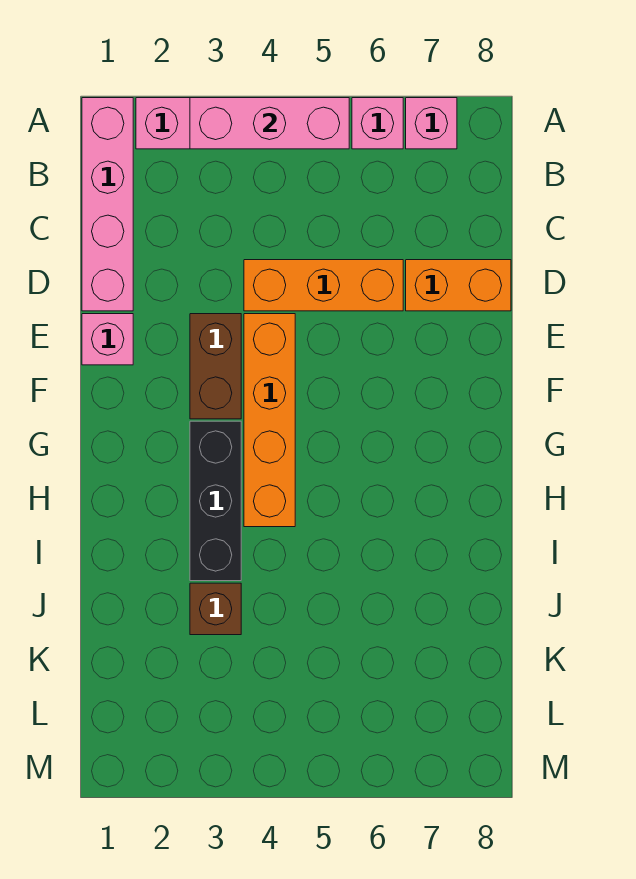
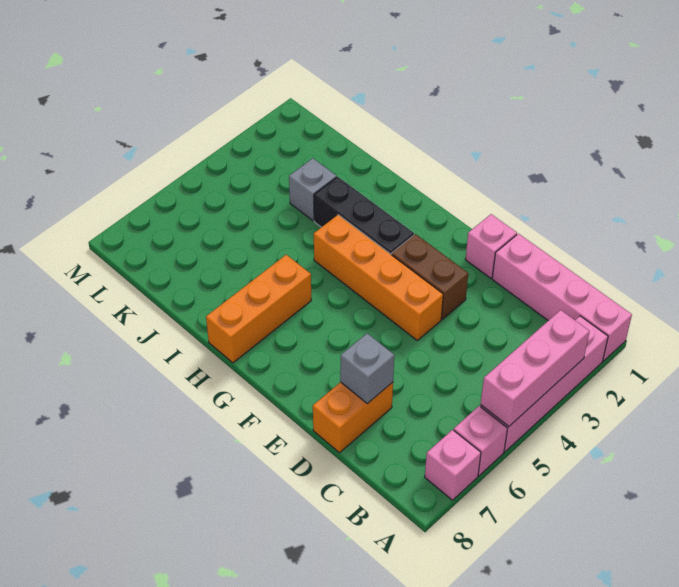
orange brick D4:D6 level 1 -> orange brick H6:H8 level 1
none -> grey brick D7 level 2
brown brick J3 level 1 -> grey brick J3 level 1

